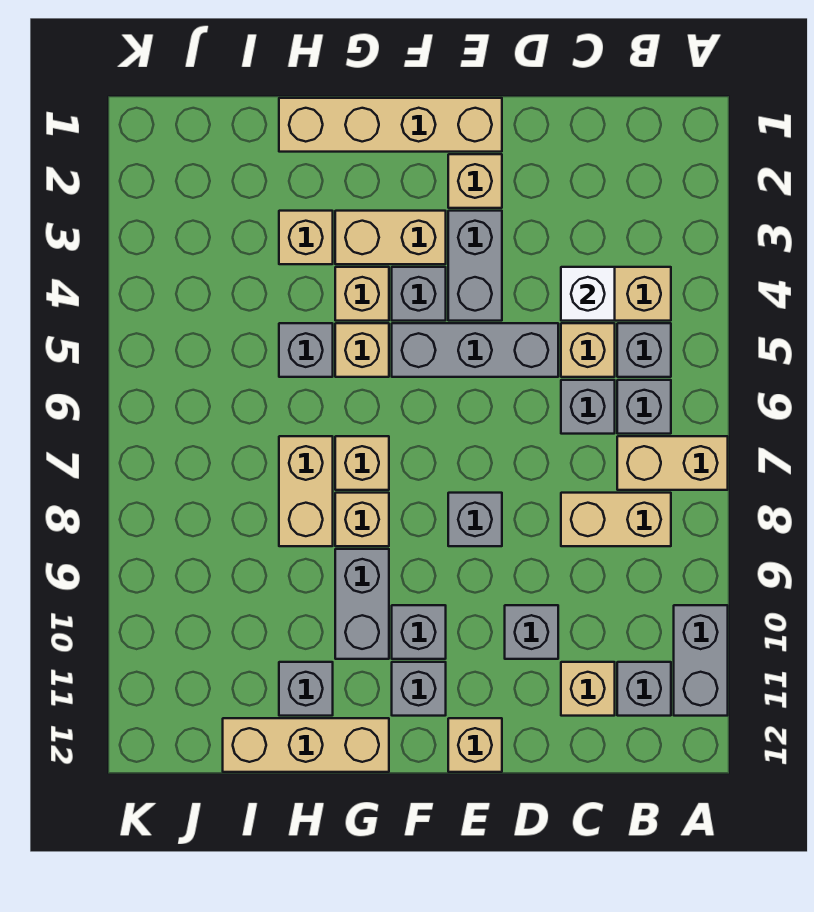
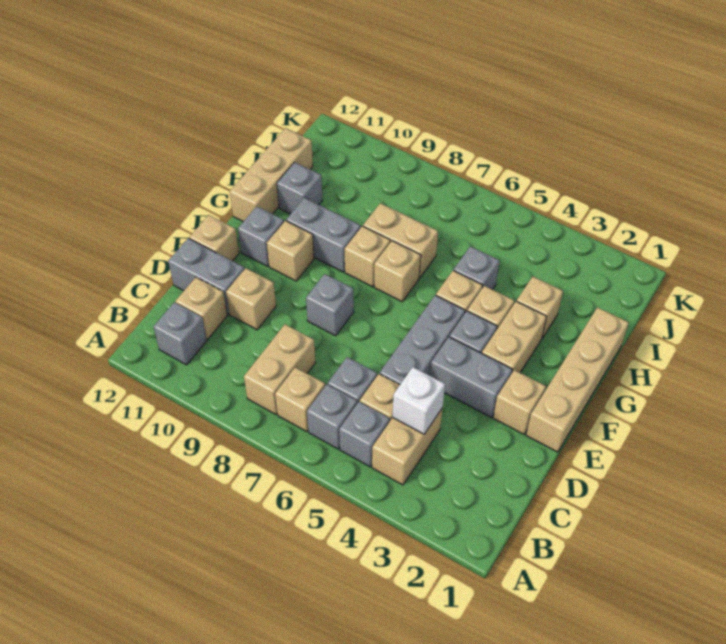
tan brick A7:B7 level 1 -> tan brick B7 level 1
grey brick A10:A11 level 1 -> grey brick D11:D12 level 1
grey brick D10 level 1 -> tan brick D10 level 1
grey brick F10 level 1 -> tan brick F10 level 1

